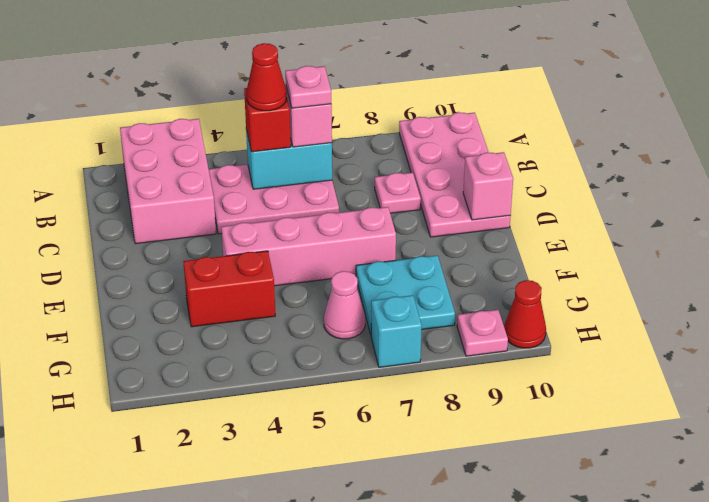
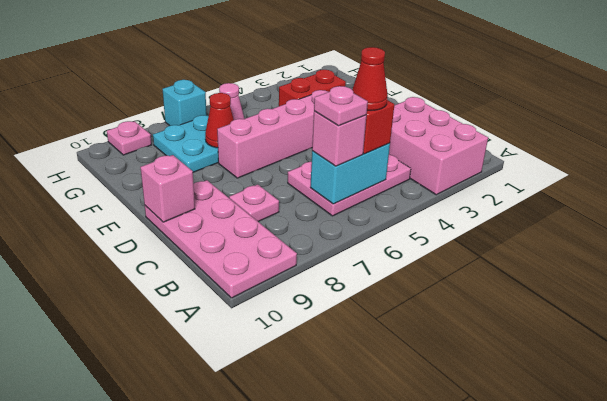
red cone H10 level 1 -> red cone F7 level 2

